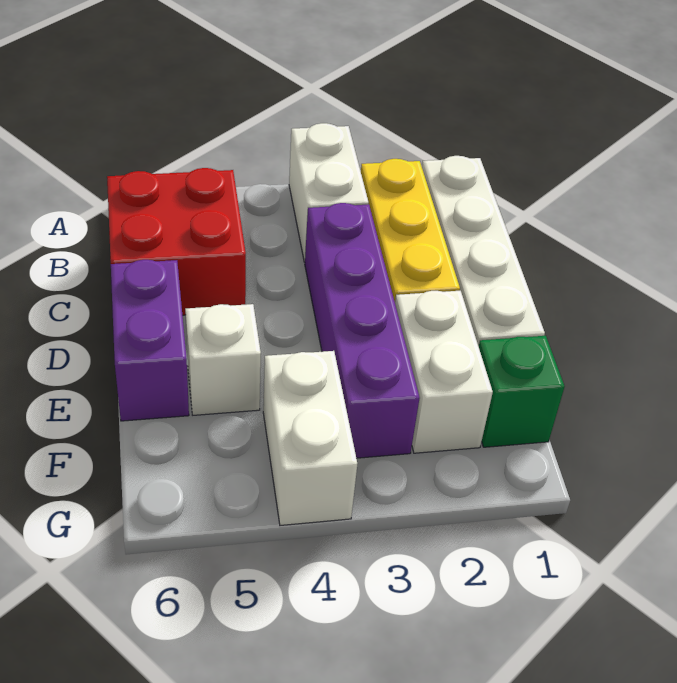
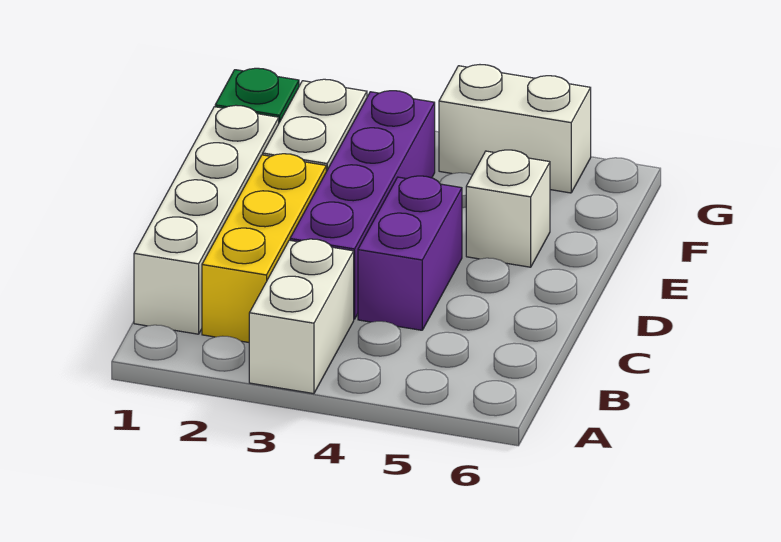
red brick B5:C6 level 1 -> none
purple brick D6:E6 level 1 -> purple brick C4:D4 level 1
white brick F4:G4 level 1 -> white brick G4:G5 level 1

